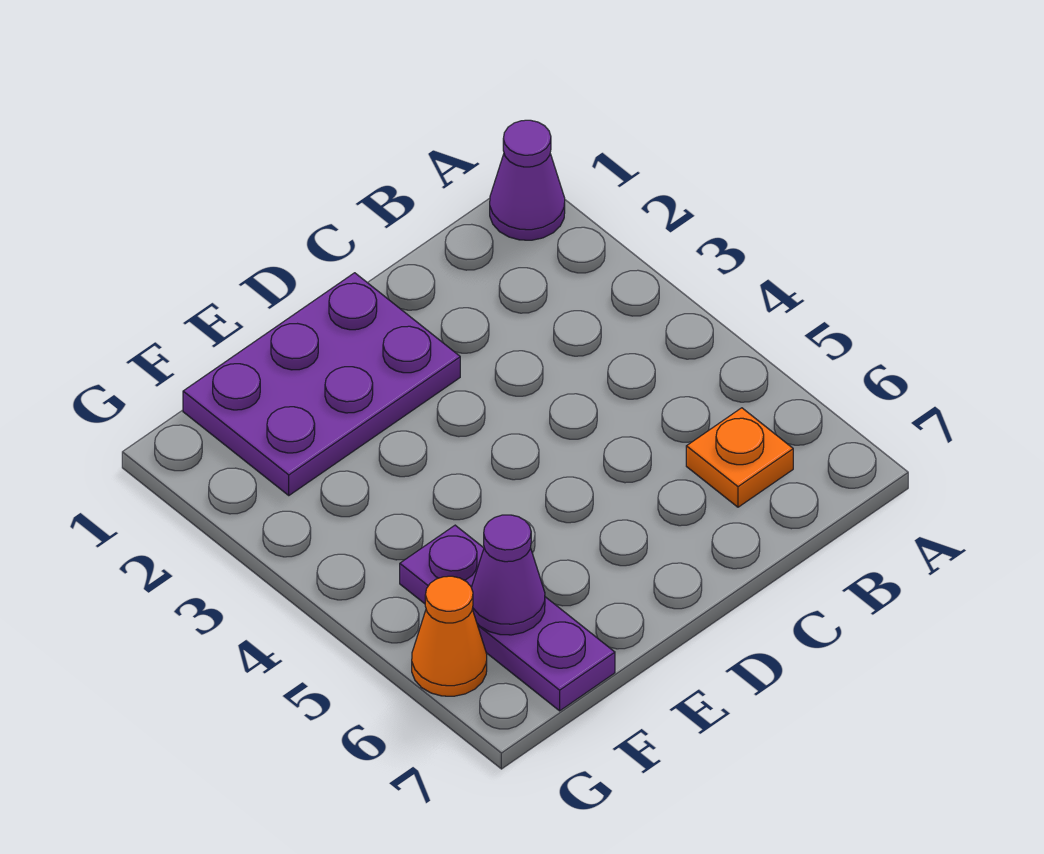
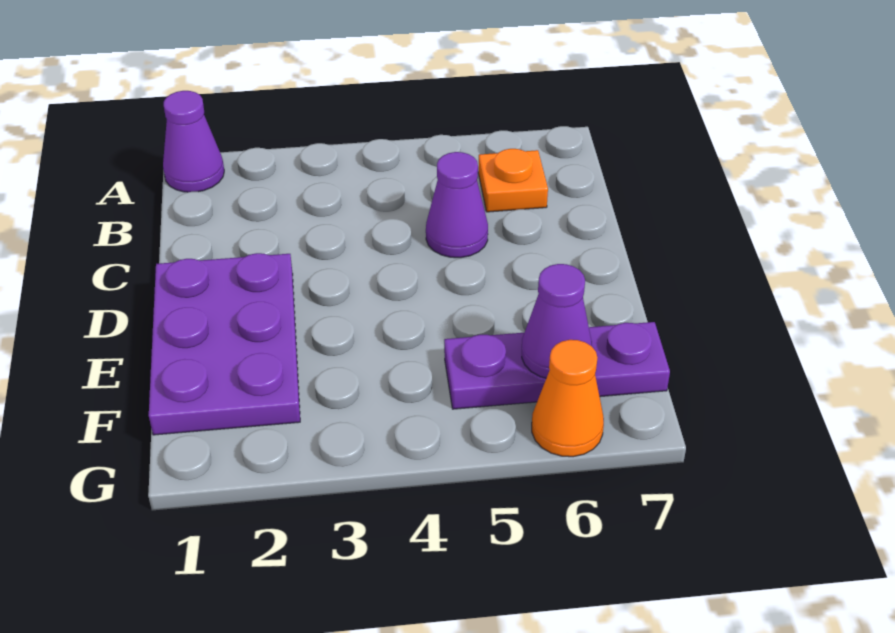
none -> purple cone C5 level 1

